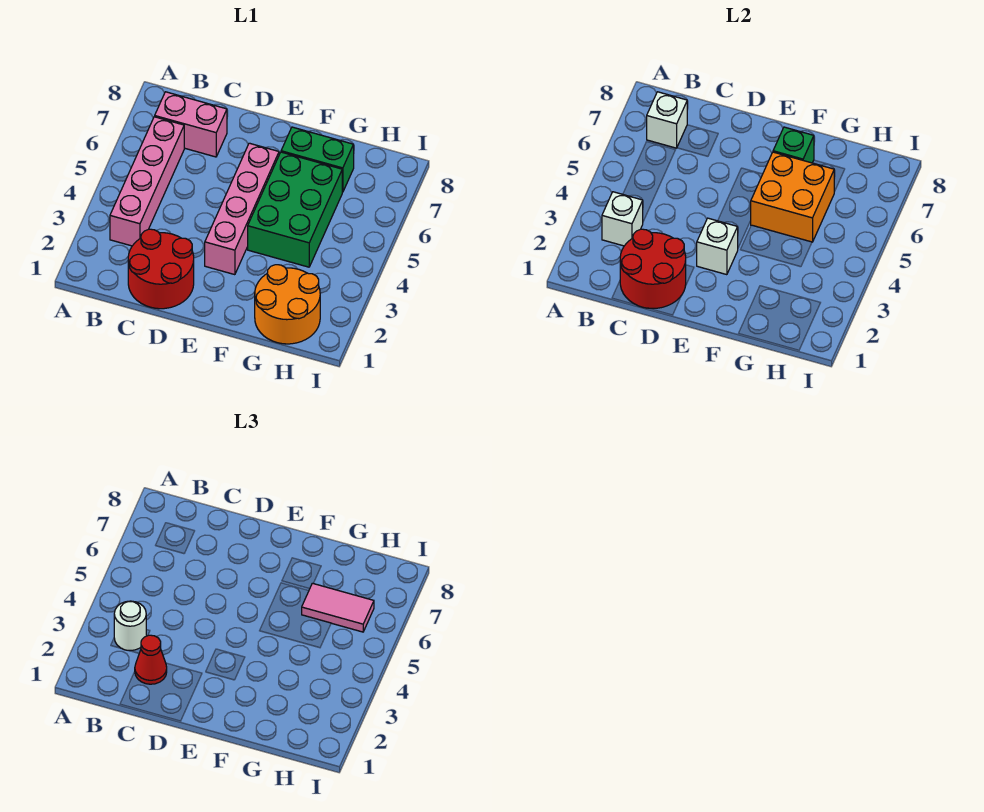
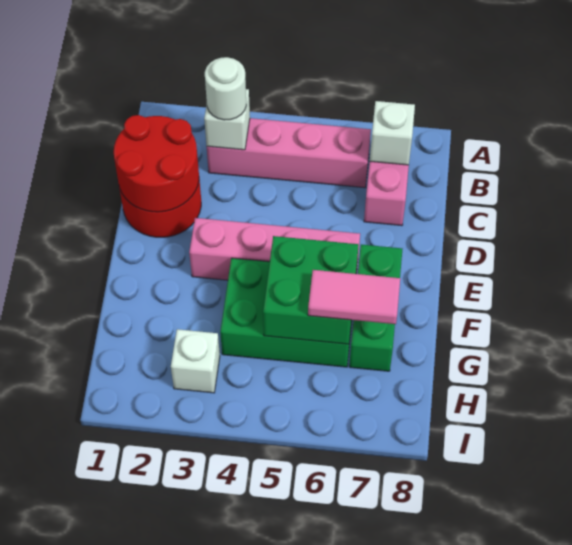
red cone C2 level 3 -> none
white brick E3 level 2 -> white brick H3 level 1
orange brick F5:G6 level 2 -> green brick F5:G6 level 2
orange round brick G1:H2 level 1 -> none
pink tile G6:H6 level 3 -> pink tile G6:G7 level 3

